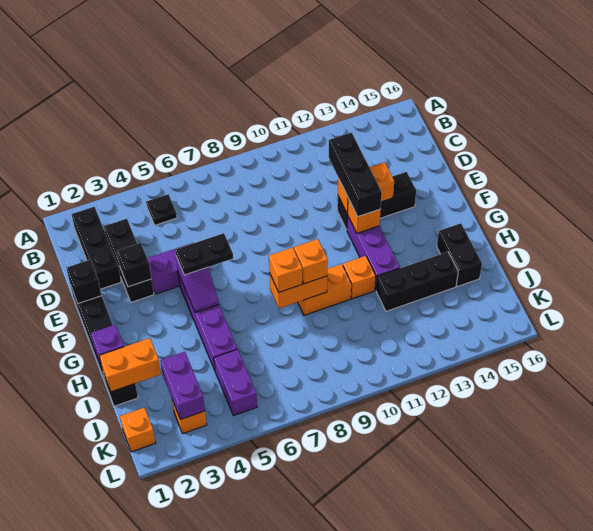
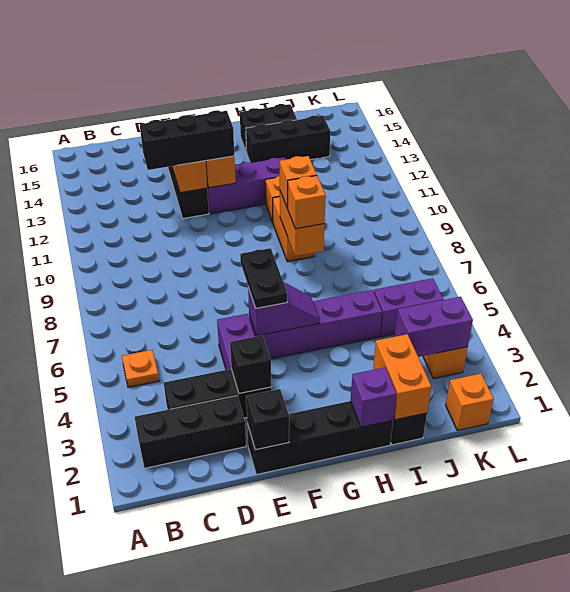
black plate B5 level 1 -> orange plate B5 level 1
black brick I12:I14 level 1 -> black brick H14:J14 level 1

